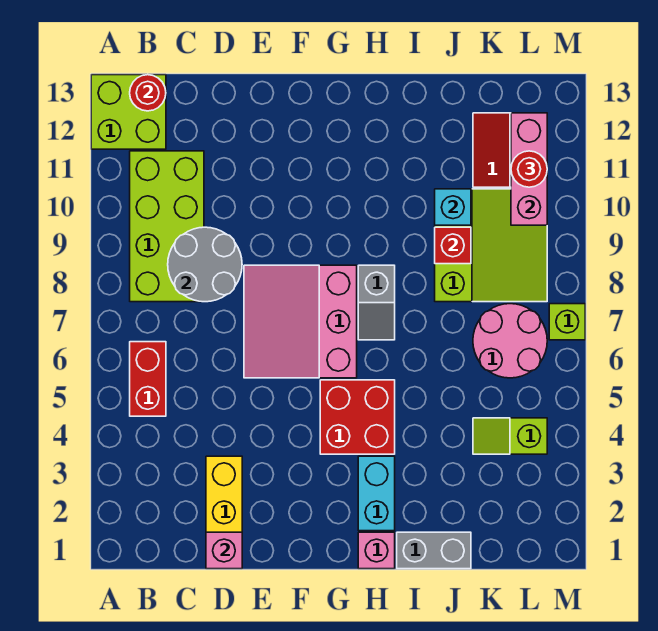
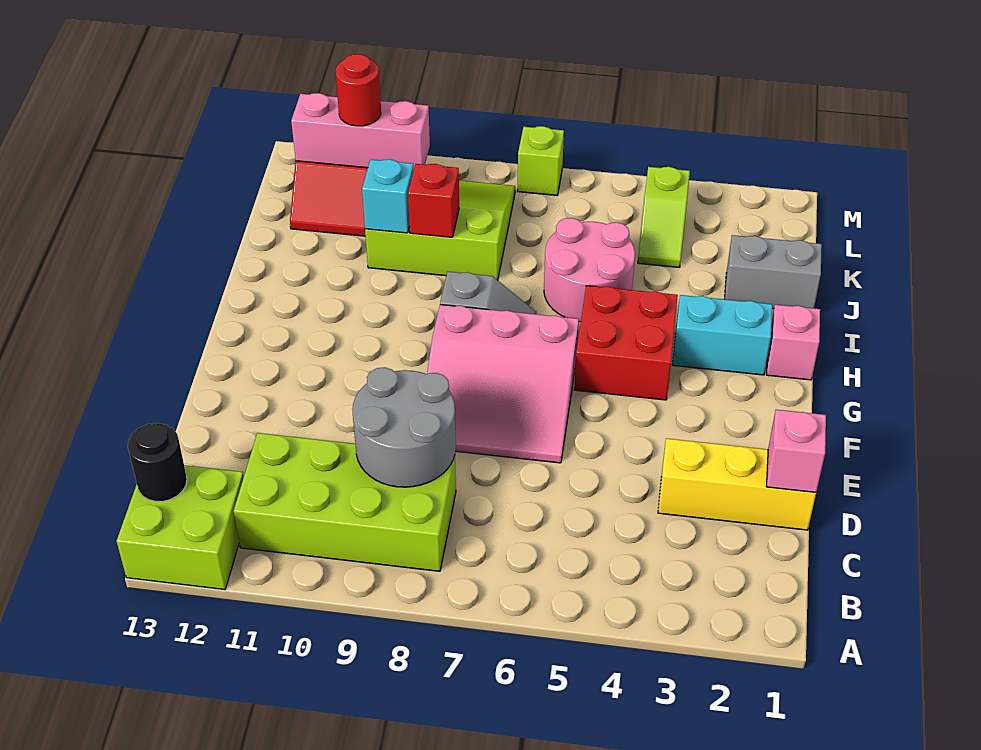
red brick B5:B6 level 1 -> none
red round brick B13 level 2 -> black round brick B13 level 2
grey brick I1:J1 level 1 -> grey brick J1:J2 level 1
pink round brick K6:L7 level 1 -> pink round brick I5:J6 level 1

